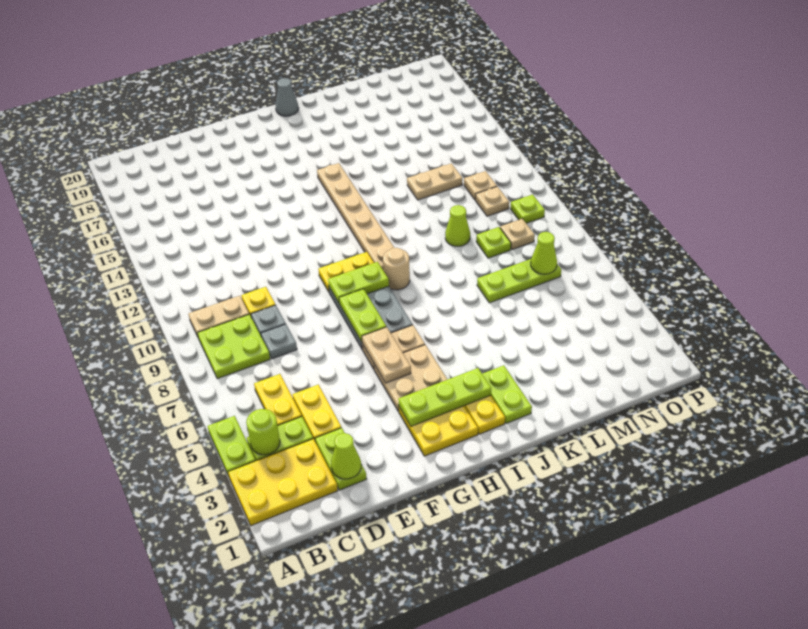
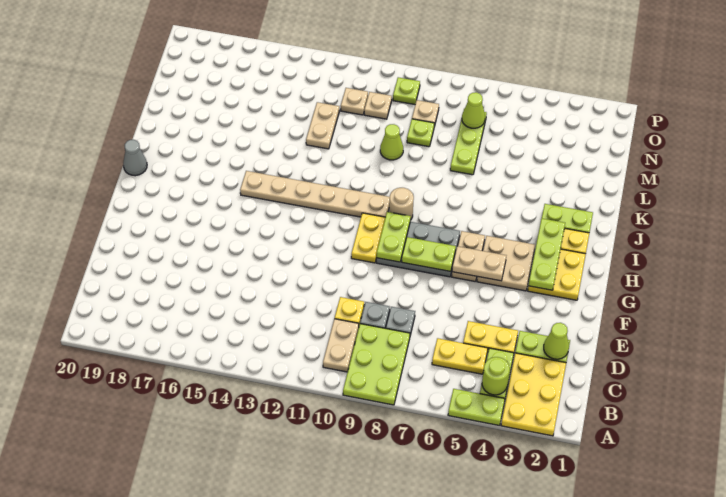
lime plate B8:C9 level 1 -> lime plate A8:C9 level 1

